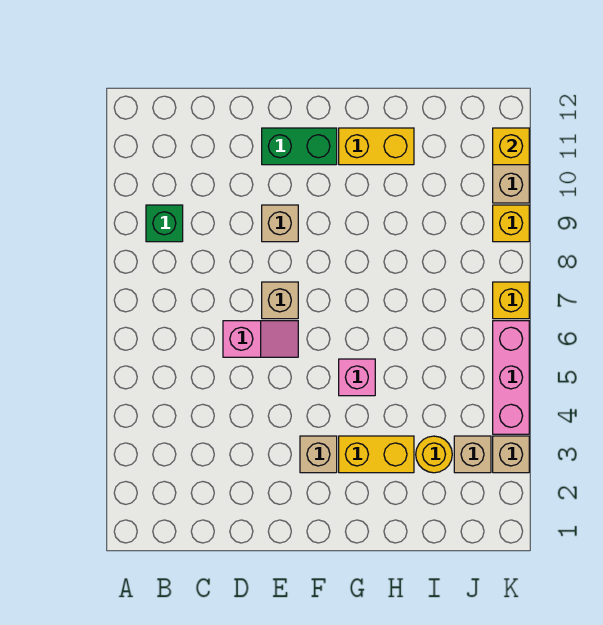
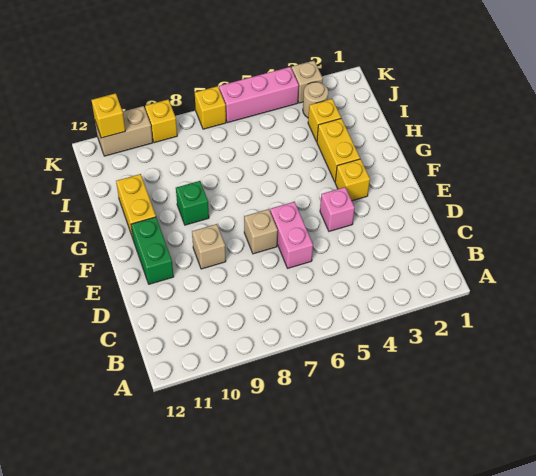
green brick B9 level 1 -> green brick G9 level 1
pink slope D6:E6 level 1 top D -> pink brick D6:E6 level 1
tan brick F3 level 1 -> yellow brick F3 level 1
pink brick G5 level 1 -> pink brick E4 level 1
yellow round brick I3 level 1 -> yellow brick I3 level 1
tan brick J3 level 1 -> tan round brick J3 level 1

